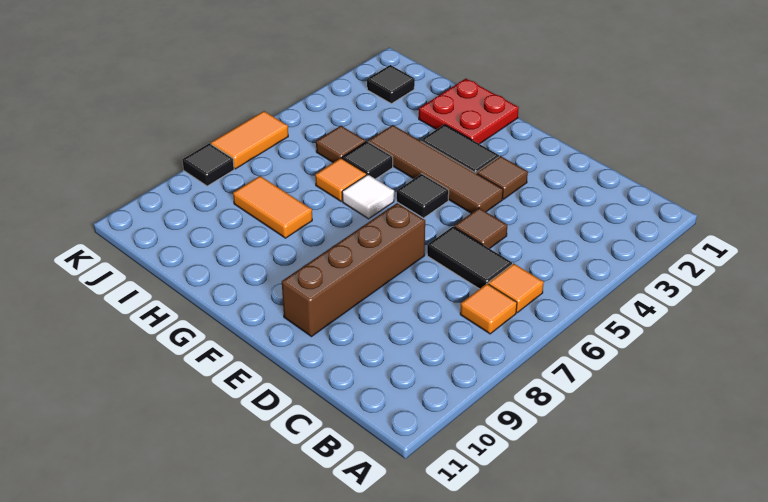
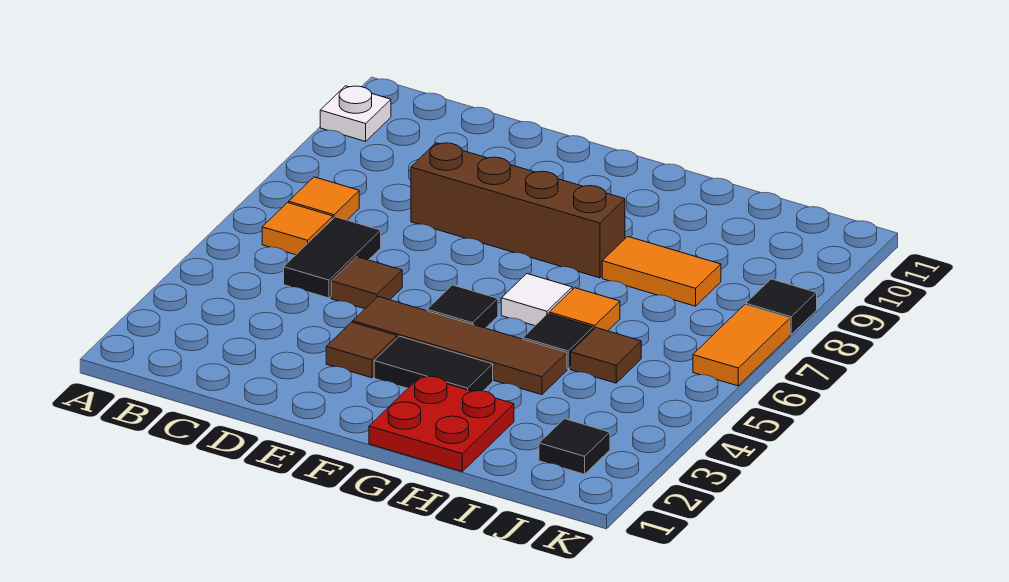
none -> white plate A10 level 1
black tile C6:D6 level 1 -> black tile C5:C6 level 1
brown brick E7:E10 level 1 -> brown brick D8:G8 level 1

